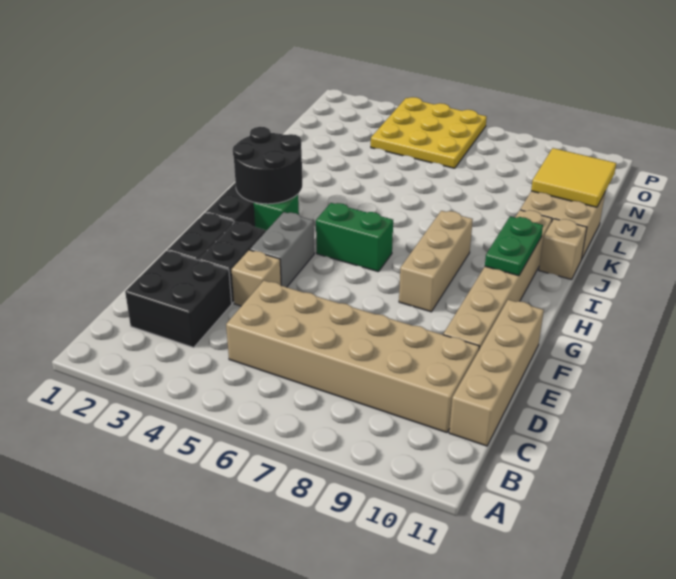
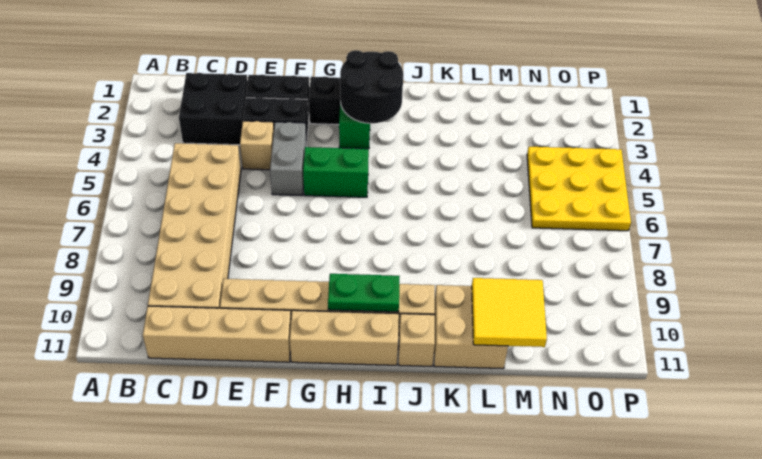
grey brick F4:G4 level 1 -> grey brick F4:F5 level 1
tan brick G8:I8 level 1 -> tan brick G11:I11 level 1
green brick H5:H6 level 1 -> green brick G5:H5 level 1

